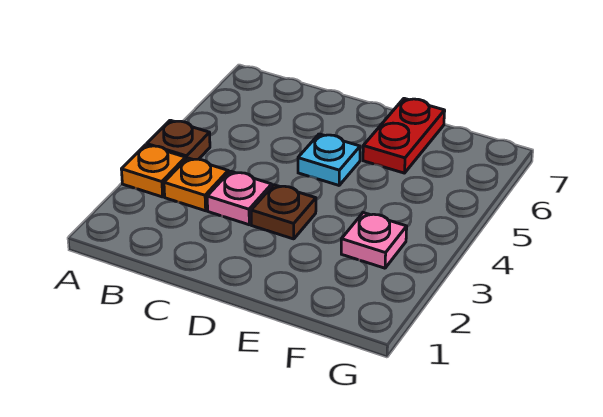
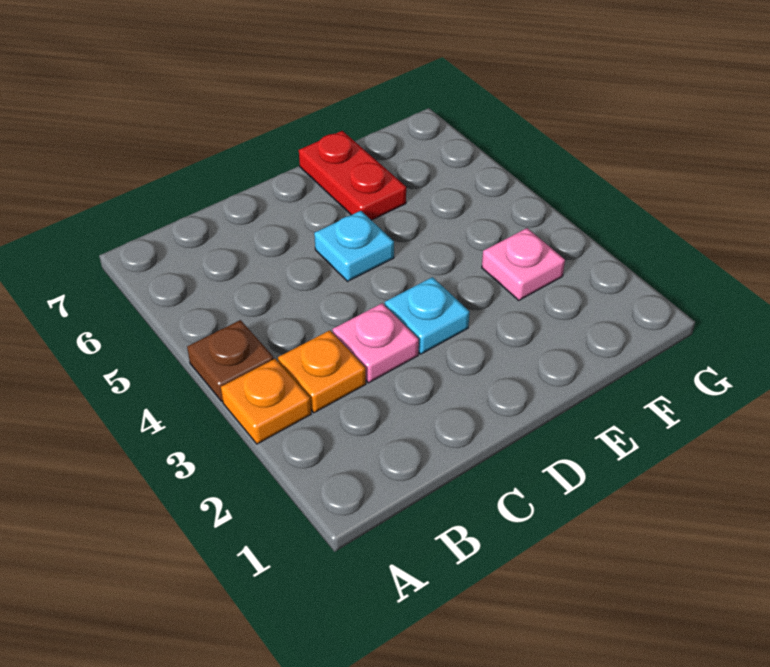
brown plate D3 level 1 -> cyan plate D3 level 1

